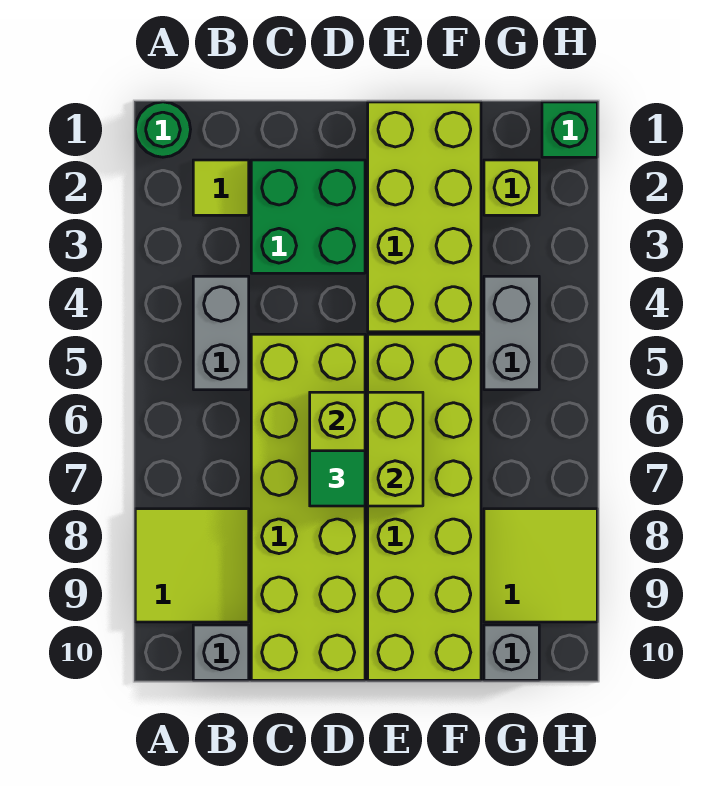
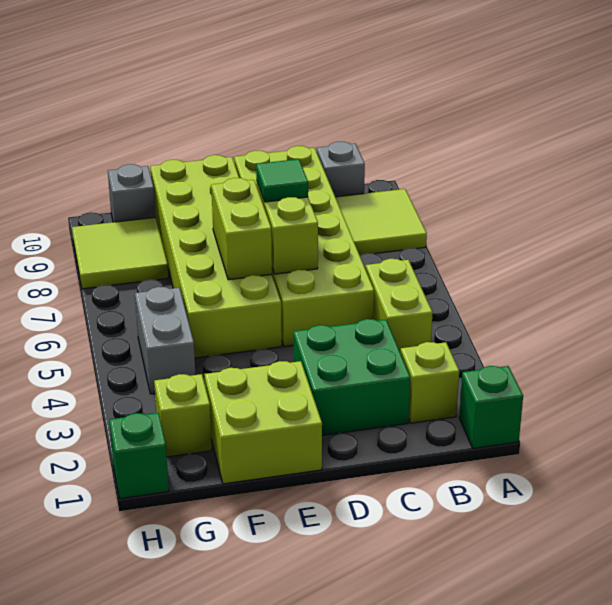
green round brick A1 level 1 -> green brick A1 level 1
lime tile B2 level 1 -> lime brick B2 level 1
grey brick B4:B5 level 1 -> lime brick B4:B5 level 1
lime brick E1:F4 level 1 -> lime brick E1:F2 level 1

